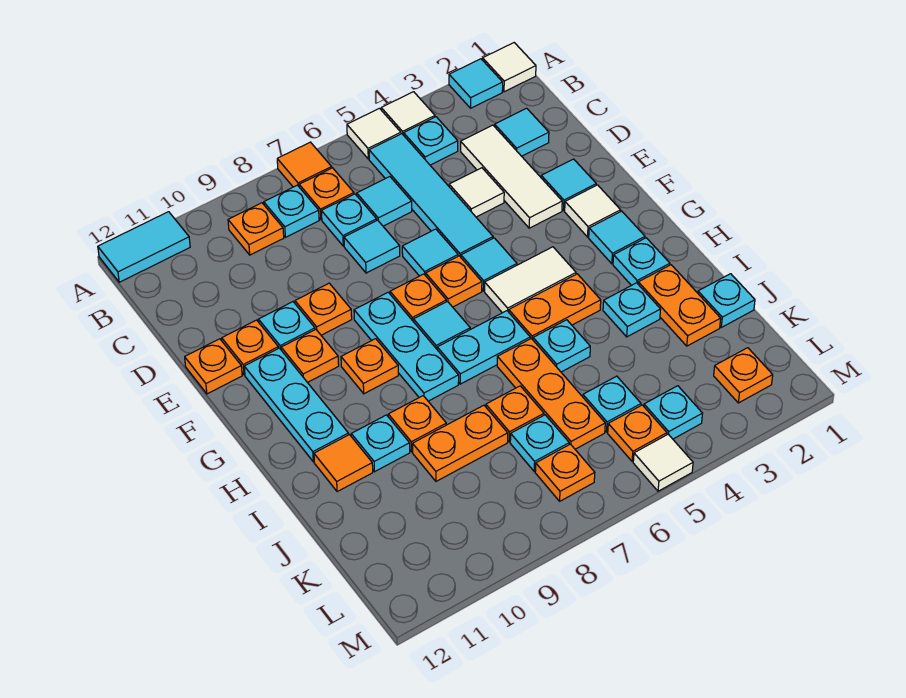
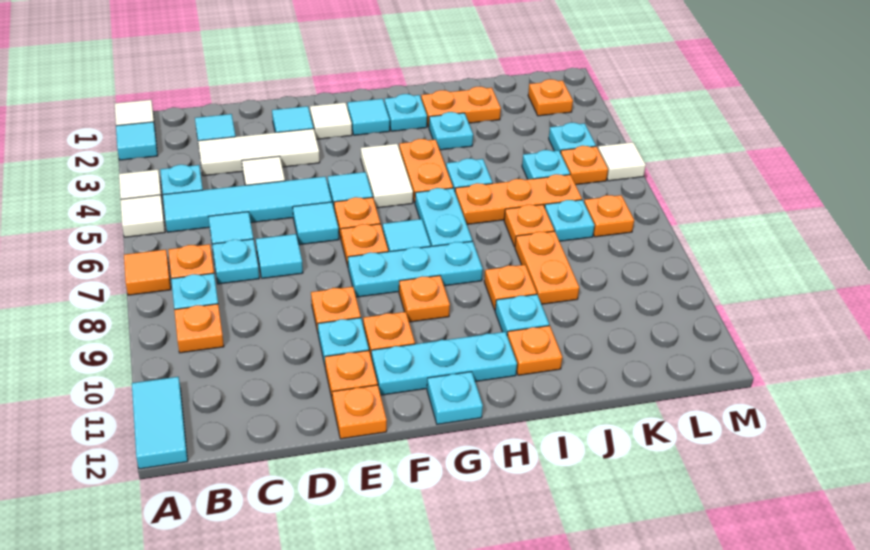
orange tile I11 level 1 -> orange plate I11 level 1
cyan plate J1 level 1 -> cyan plate G12 level 1

